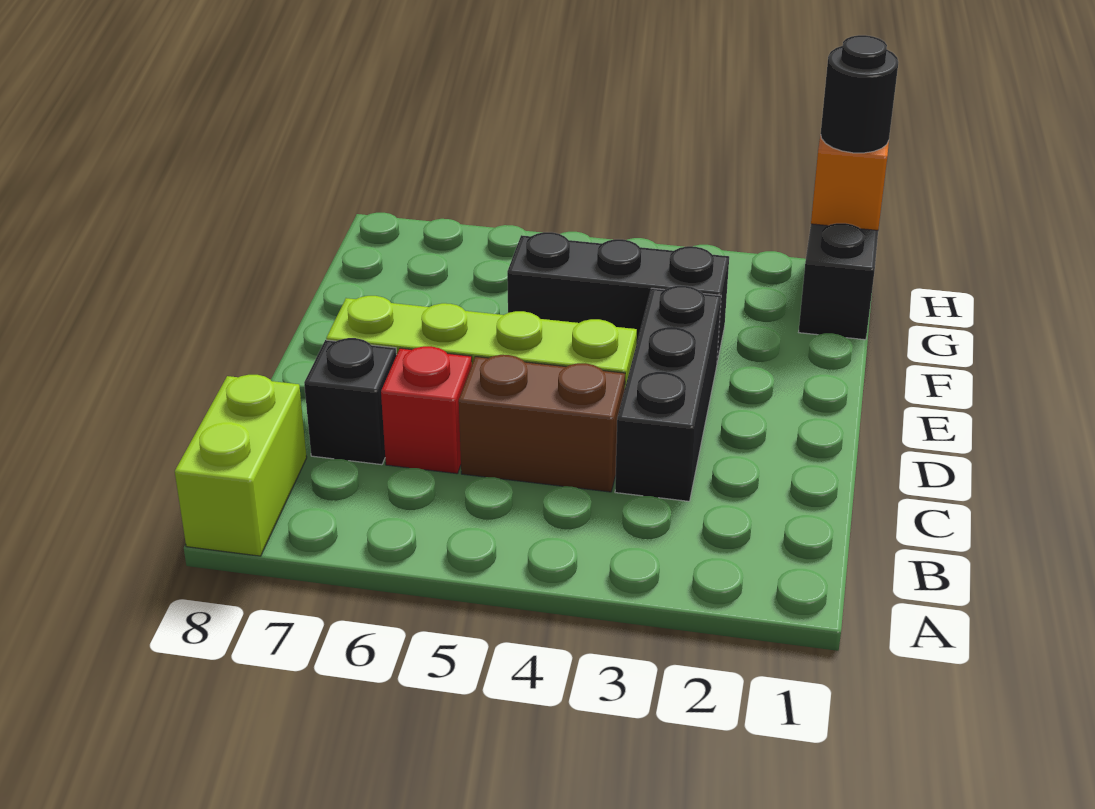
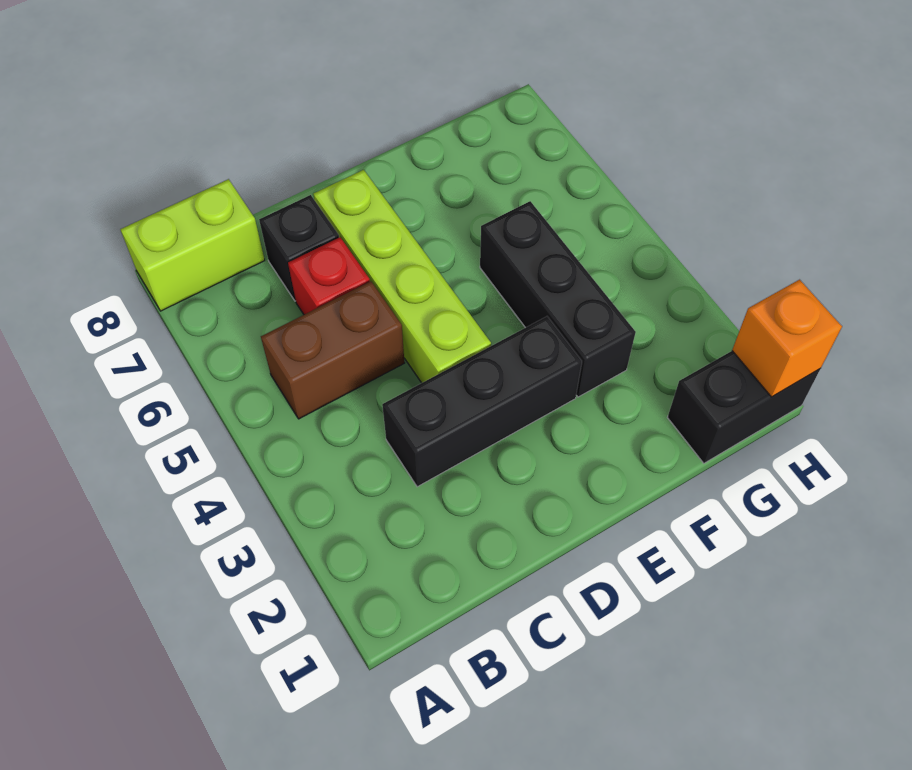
brown brick C4:C5 level 1 -> brown brick B5:C5 level 1
black round brick H1 level 3 -> none

